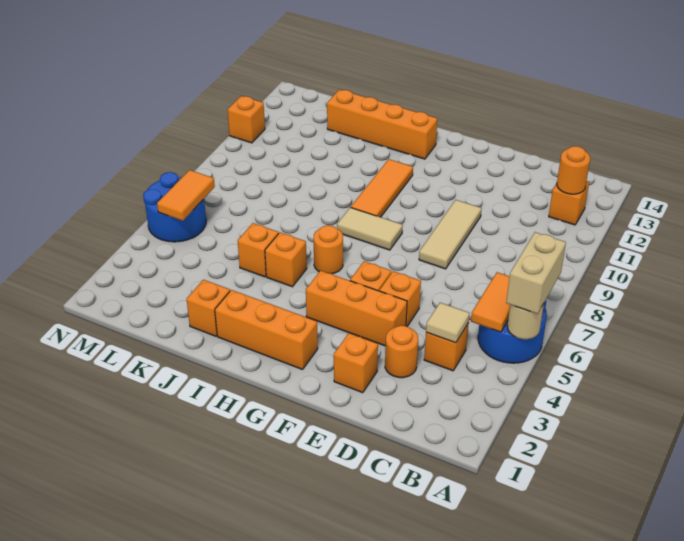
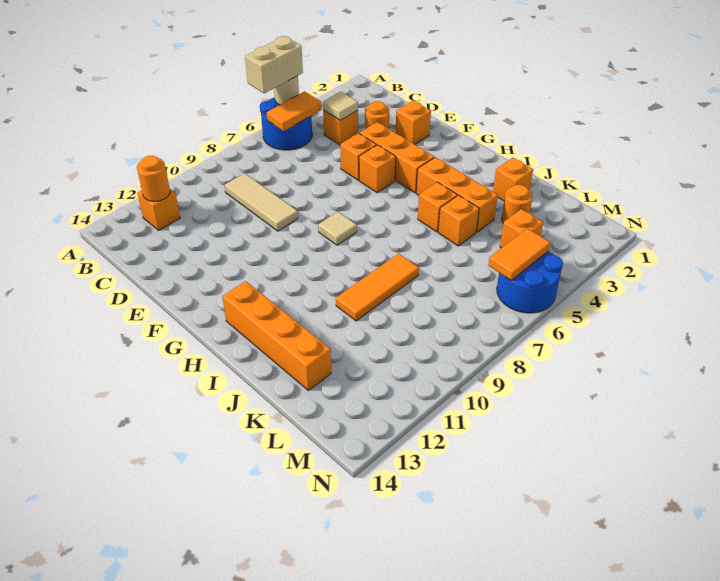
tan tile E8:E10 level 1 -> tan tile C9:E9 level 1
orange brick G2:I2 level 1 -> orange brick H4:J4 level 1
tan tile G8:H8 level 1 -> tan tile G8 level 1
orange round brick H6 level 1 -> orange round brick K3 level 1
orange tile H9:H11 level 1 -> orange tile J8:J10 level 1
orange brick N11 level 1 -> orange brick L4 level 1

